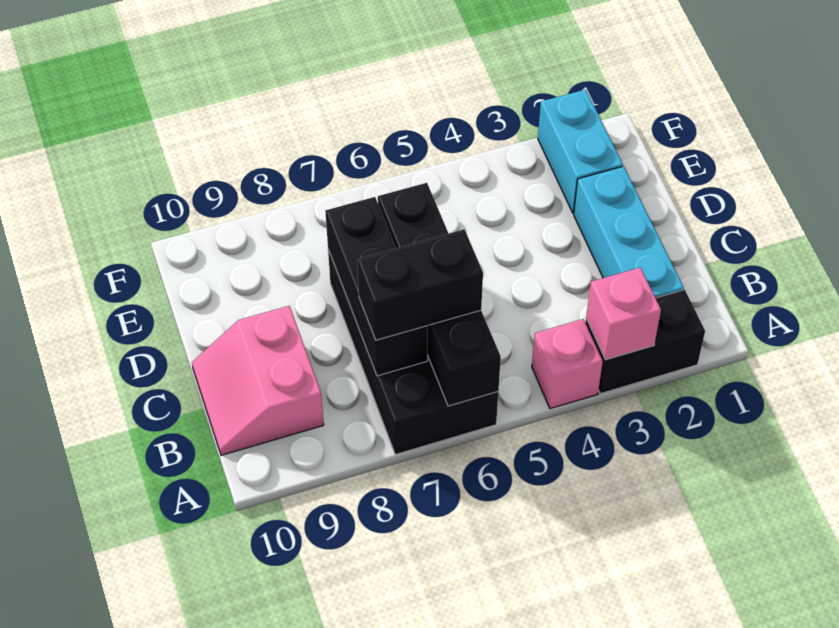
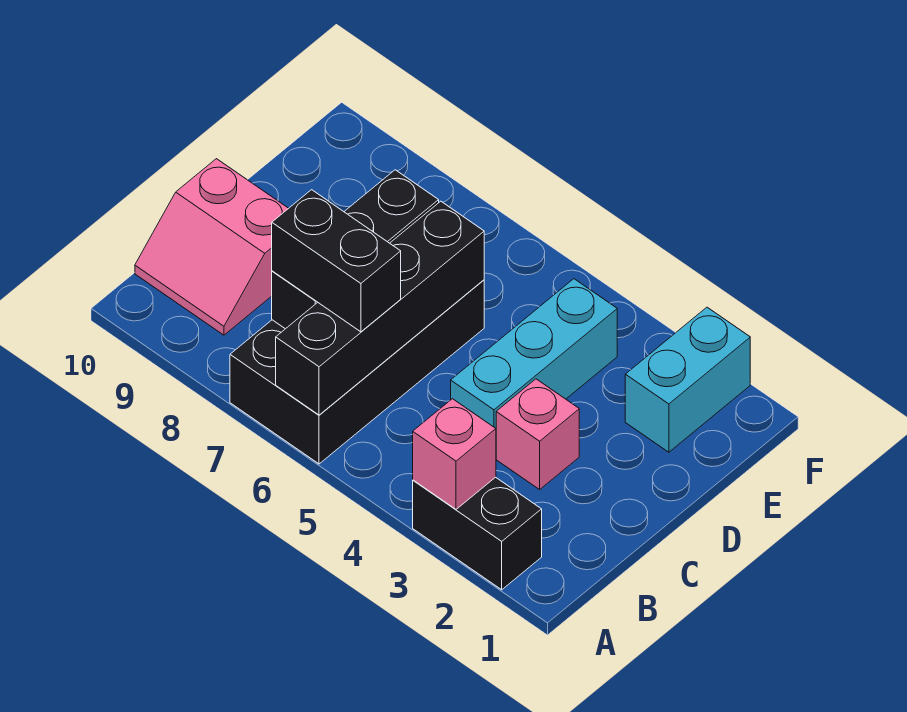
pink brick A4 level 1 -> pink brick C3 level 1
cyan brick B2:D2 level 1 -> cyan brick C4:E4 level 1
pink slope B9:C10 level 1 top 9 -> pink slope B9:C10 level 1 top C

